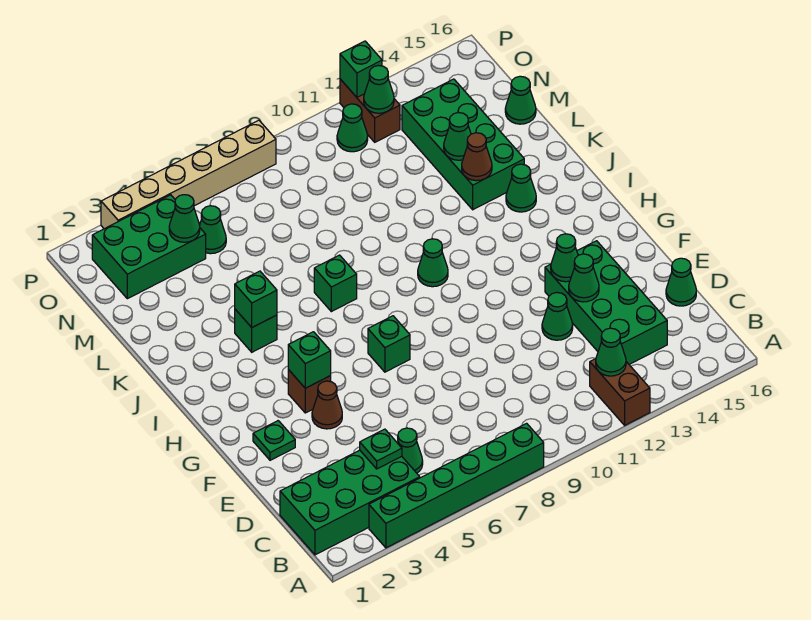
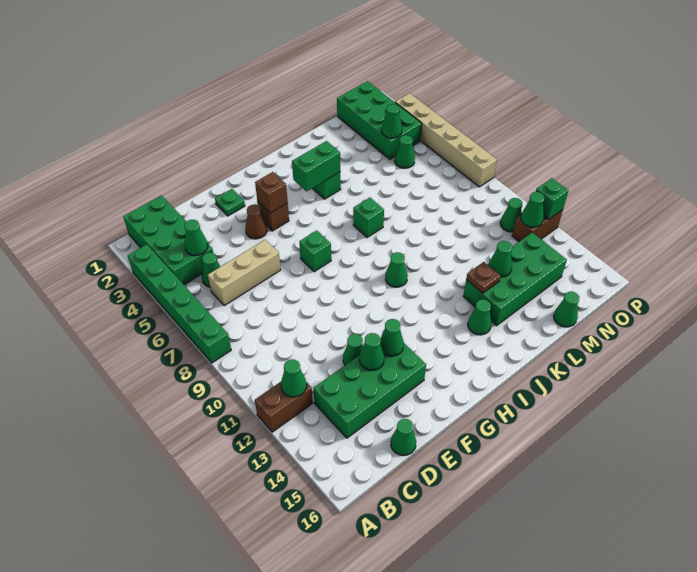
green plate C4 level 2 -> green cone C4 level 2
none -> tan brick C6:E6 level 1
green brick G4 level 2 -> brown brick G4 level 2
green brick J4 level 2 -> green brick I4:J4 level 2
brown cone K13 level 2 -> brown plate K13 level 2
green brick N2:O4 level 1 -> green brick N1:O4 level 1

